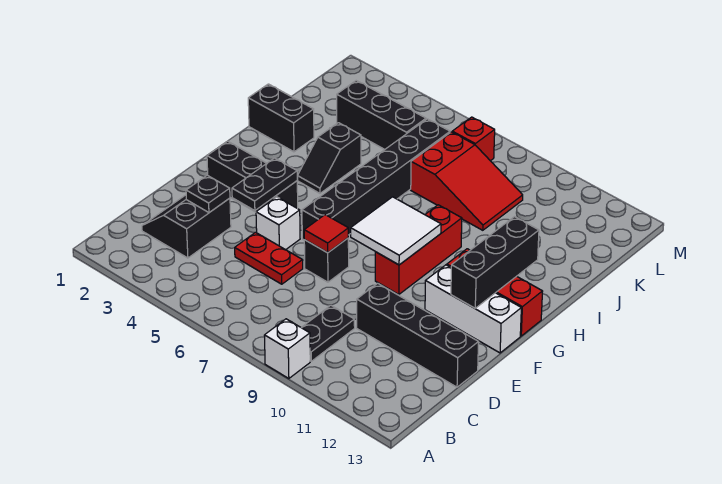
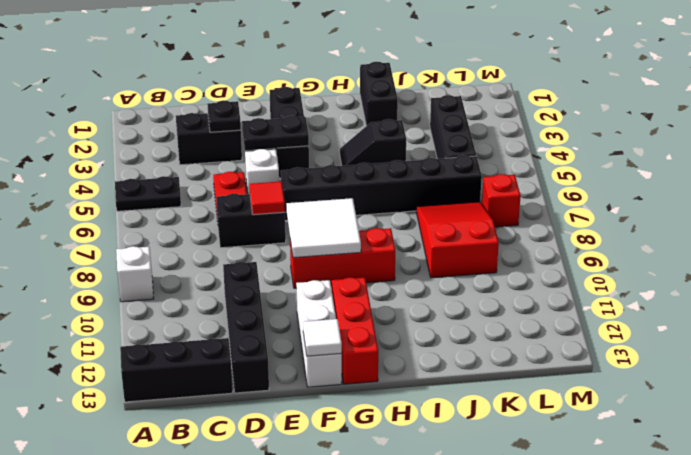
black plate B9:C9 level 1 -> black plate A5:B5 level 1
black brick E7 level 1 -> black brick D7:E7 level 1
black brick F12:H12 level 2 -> black brick A13:C13 level 1
none -> white tile F13 level 2
red slope J7:K9 level 1 top 7 -> red slope J7:K9 level 1 top 9

